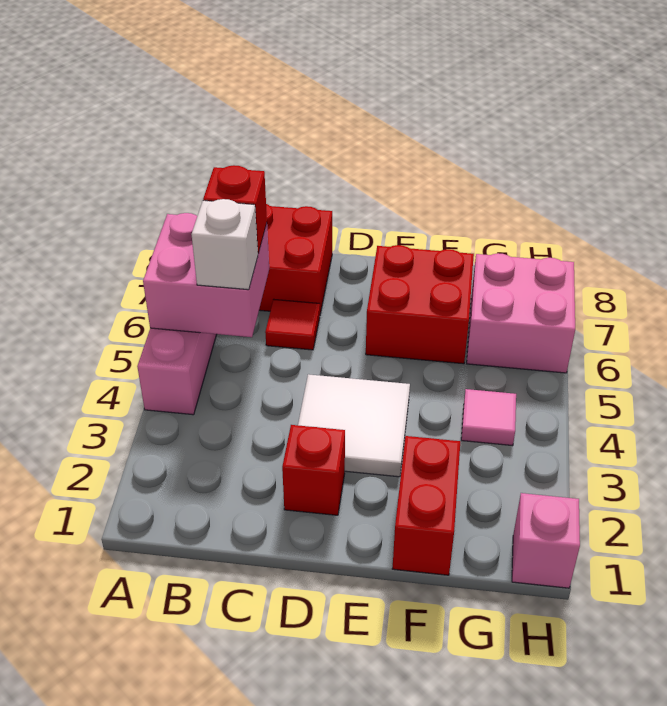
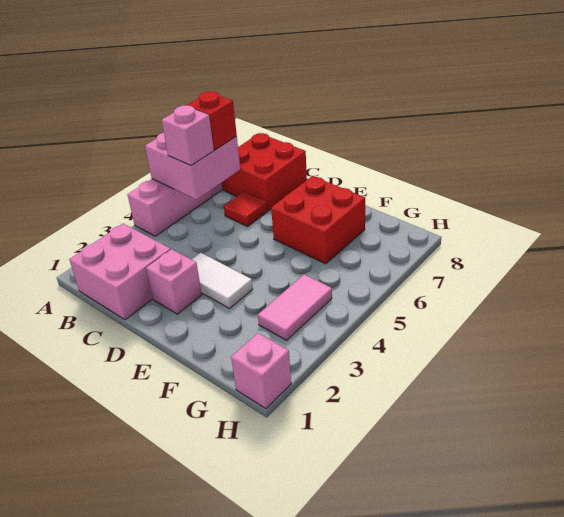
white brick B5 level 3 -> pink brick B5 level 3
red brick D2 level 1 -> pink brick D2 level 1
white tile D3:E4 level 1 -> white tile D3:E3 level 1
red brick F1:F2 level 1 -> none
pink tile G4 level 1 -> pink tile G3:G4 level 1
pink brick G6:H7 level 1 -> pink brick B1:C2 level 1

